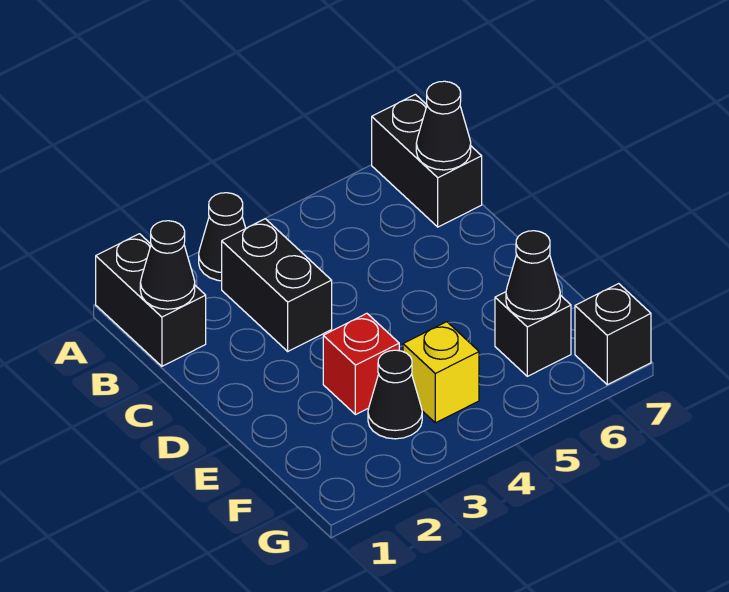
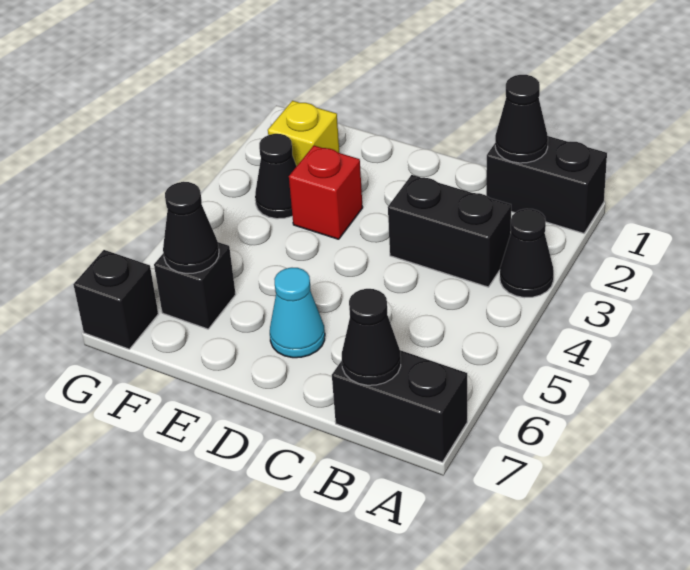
none -> cyan cone D6 level 1
yellow brick F4 level 1 -> yellow brick F2 level 1

